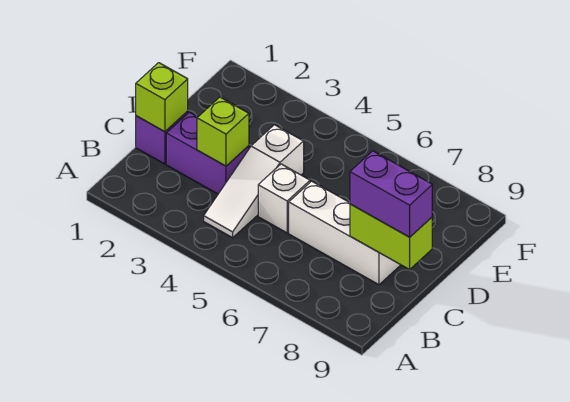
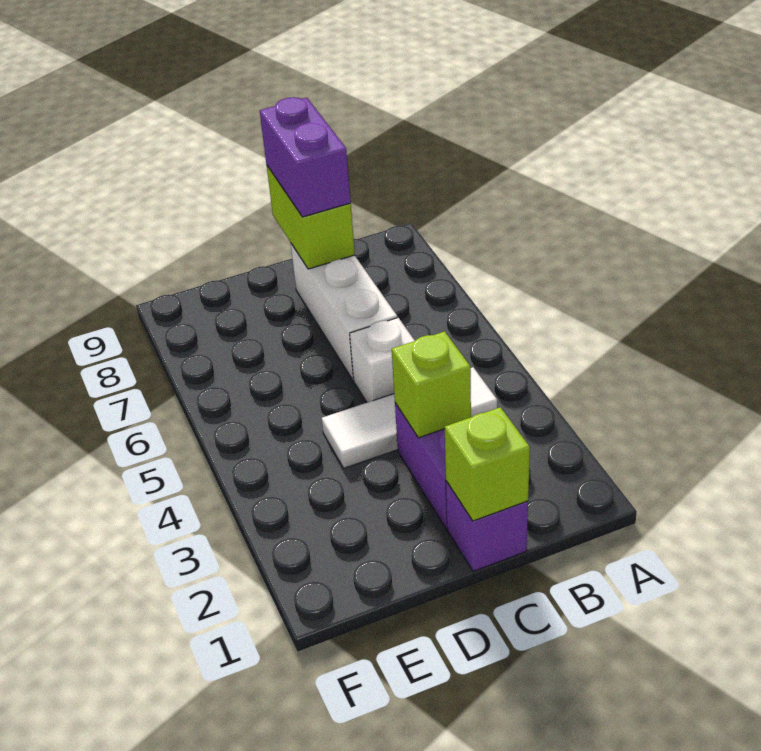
white slope B4:D4 level 1 top D -> white tile B4:D4 level 1

